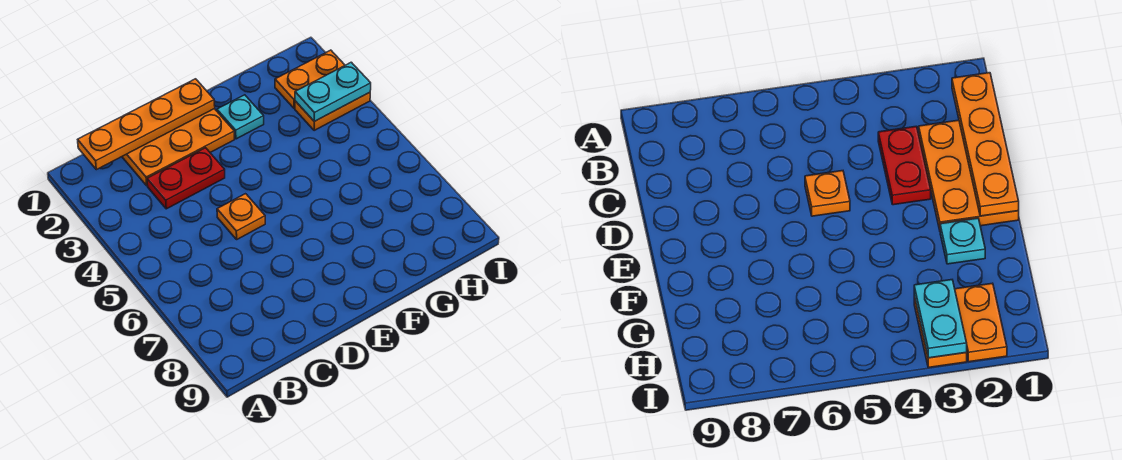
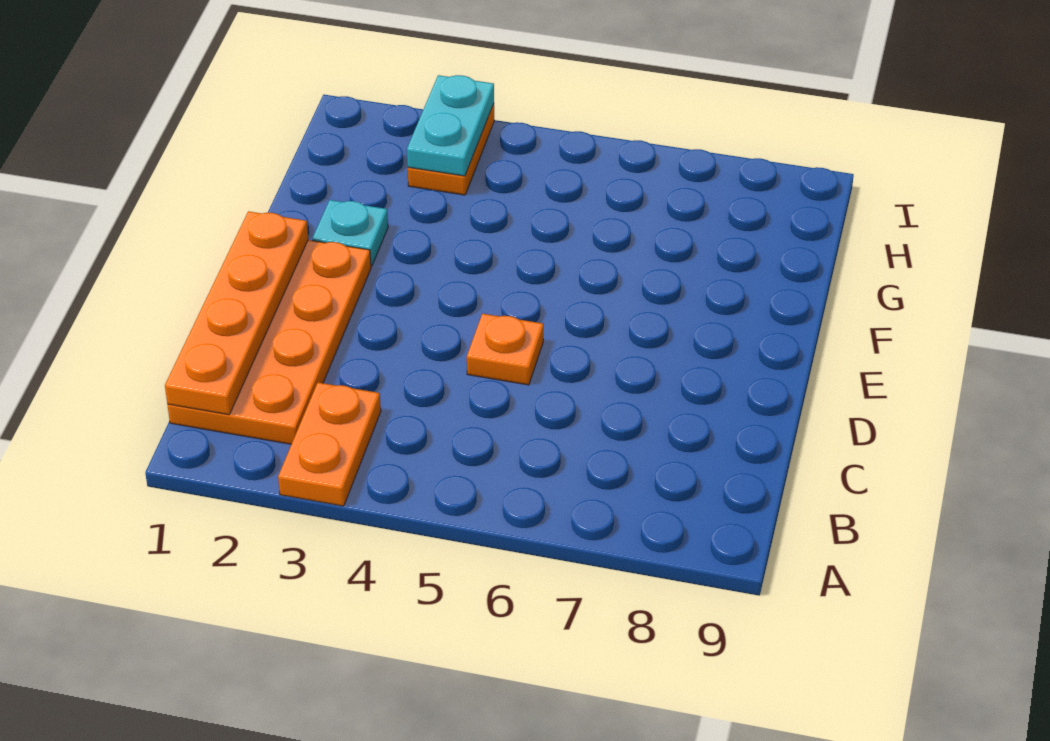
orange plate C1:E2 level 1 -> orange plate B1:E2 level 1
red plate C3:D3 level 1 -> none
orange plate H2:I2 level 1 -> orange plate A3:B3 level 1

